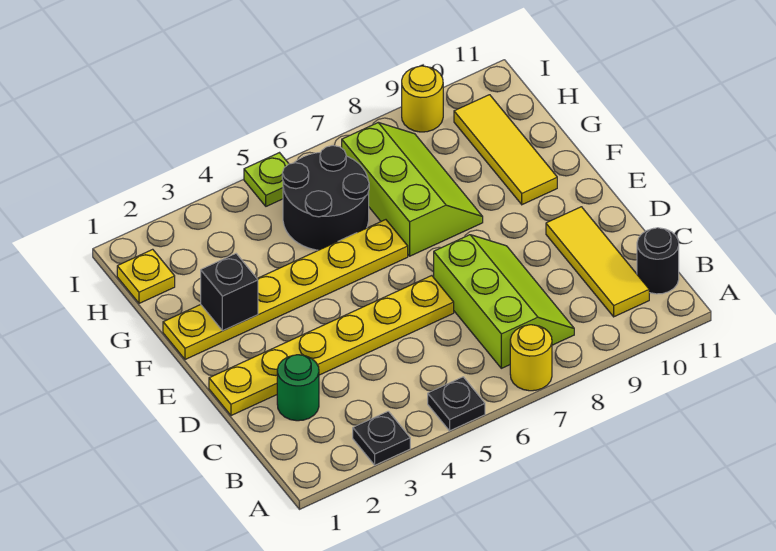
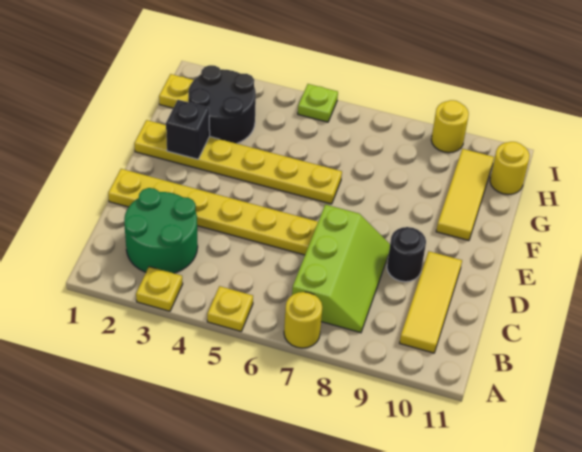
black plate A3 level 1 -> yellow plate A3 level 1
black plate A5 level 1 -> yellow plate A5 level 1
black round brick B11 level 1 -> black round brick D9 level 1
green round brick C2 level 1 -> green round brick B2:C3 level 1
lime slope F7:H8 level 1 top 7 -> none
black round brick G5:H6 level 1 -> black round brick G2:H3 level 1
none -> yellow round brick H11 level 1

